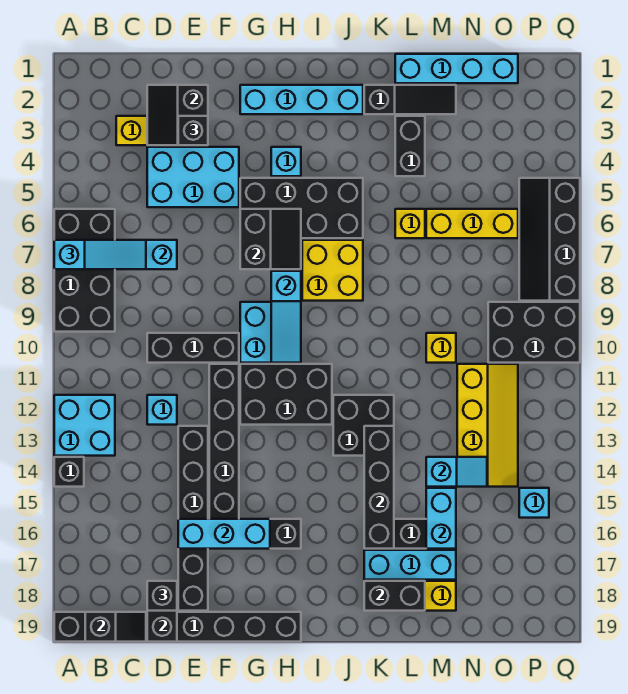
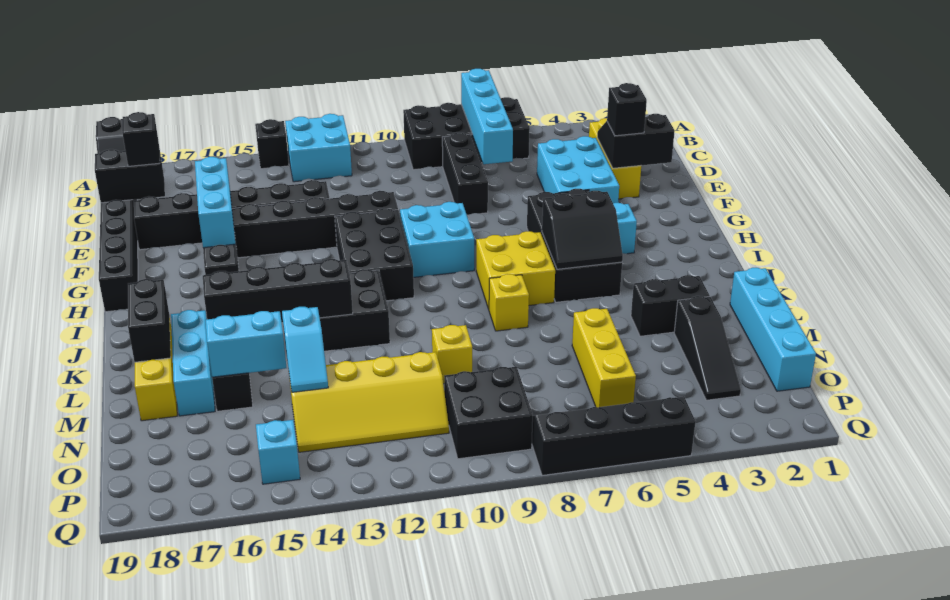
cyan slope A7:C7 level 3 top A -> none
black brick D10:F10 level 1 -> black brick C8:E8 level 1
cyan brick D12 level 1 -> none
cyan brick G2:J2 level 1 -> none
black slope G6:H7 level 2 top G -> black slope I5:J6 level 2 top I
cyan slope H8:H10 level 2 top 8 -> none
black slope K2:M2 level 1 top K -> black slope M3:O3 level 1 top M
yellow brick L6 level 1 -> yellow brick K8 level 1
black brick O9:Q10 level 1 -> black brick O9:P10 level 1

